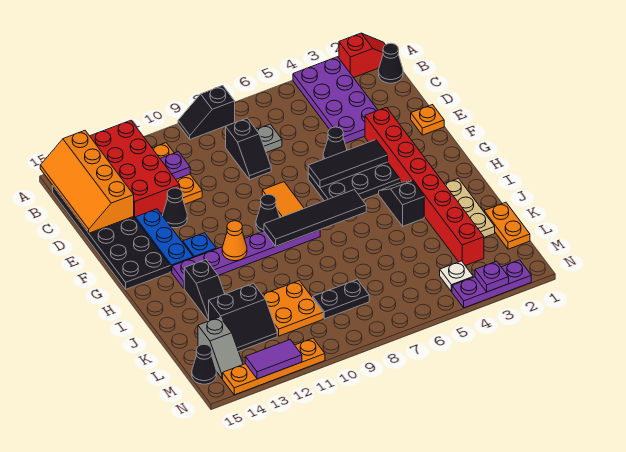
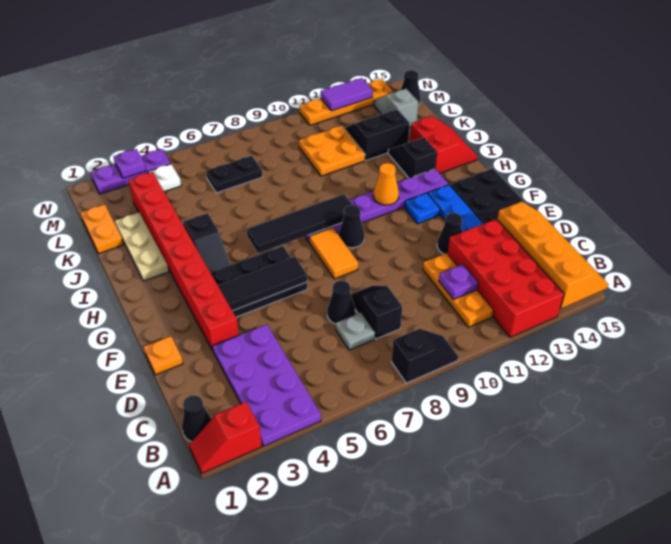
black cone E5 level 1 -> black cone D7 level 1
none -> red slope I14:J15 level 1 top 14
black plate L8:L9 level 1 -> black plate L6:L7 level 1

